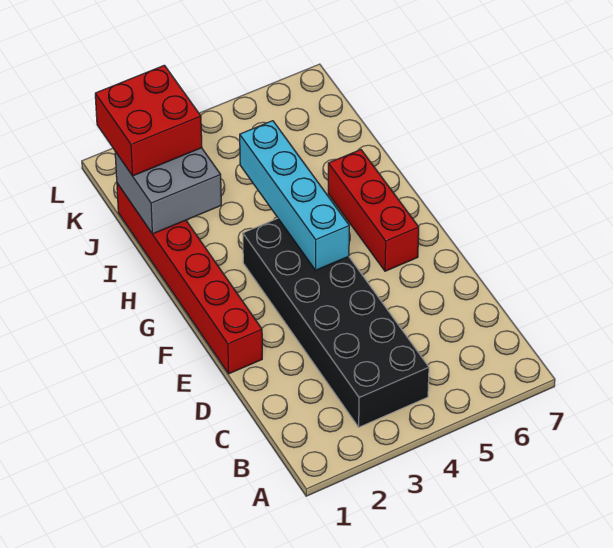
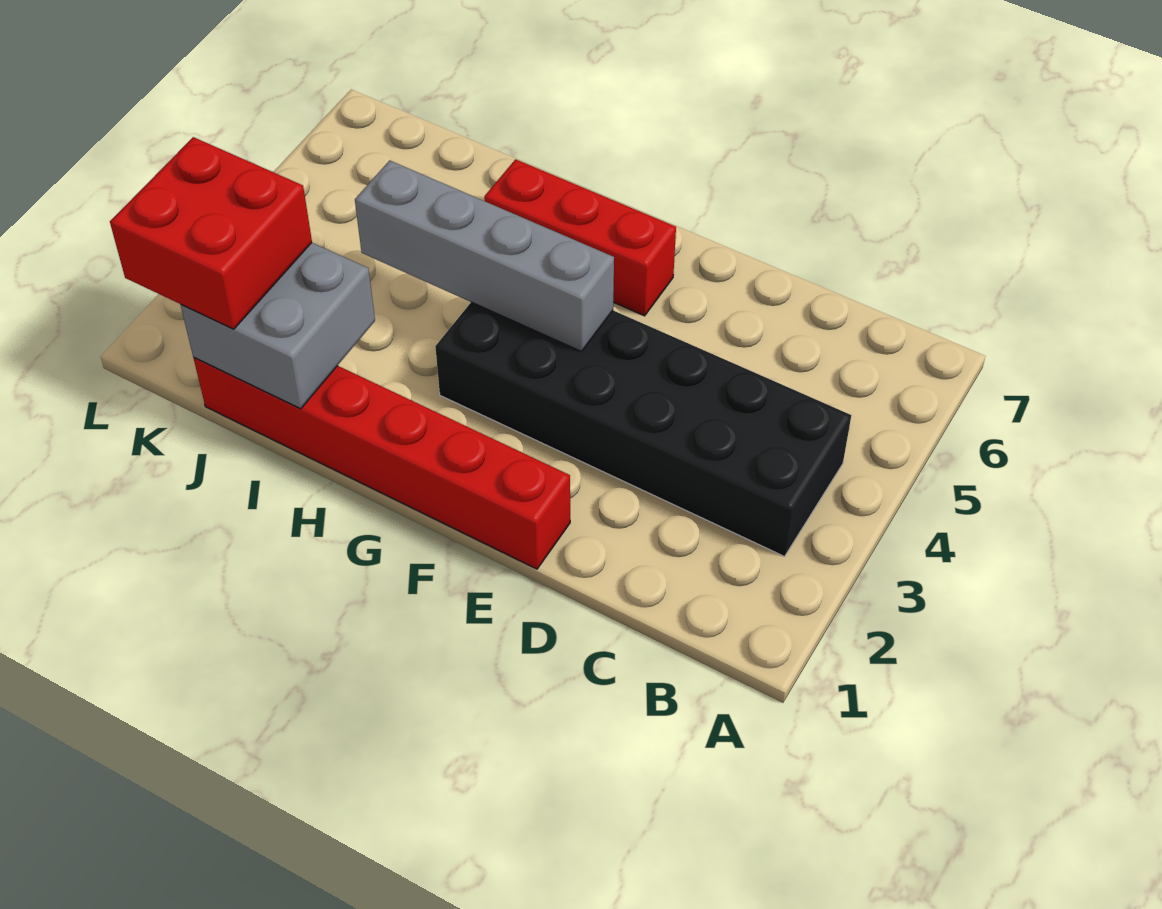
cyan brick F4:I4 level 2 -> grey brick F4:I4 level 2

